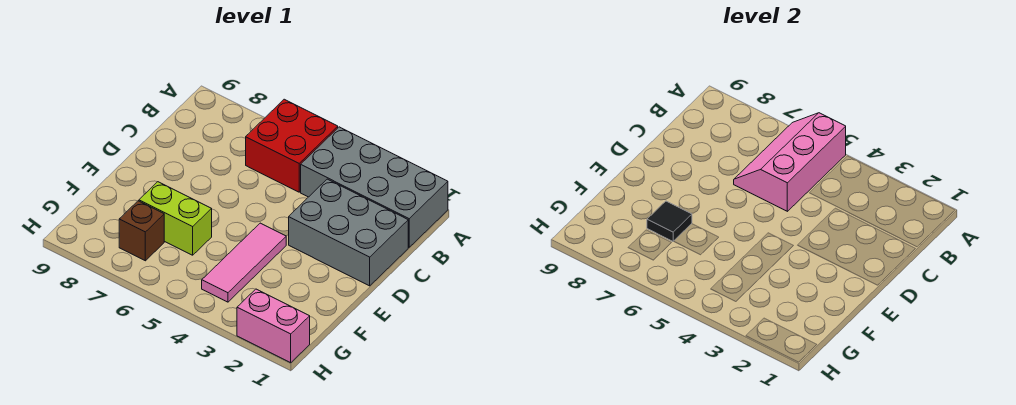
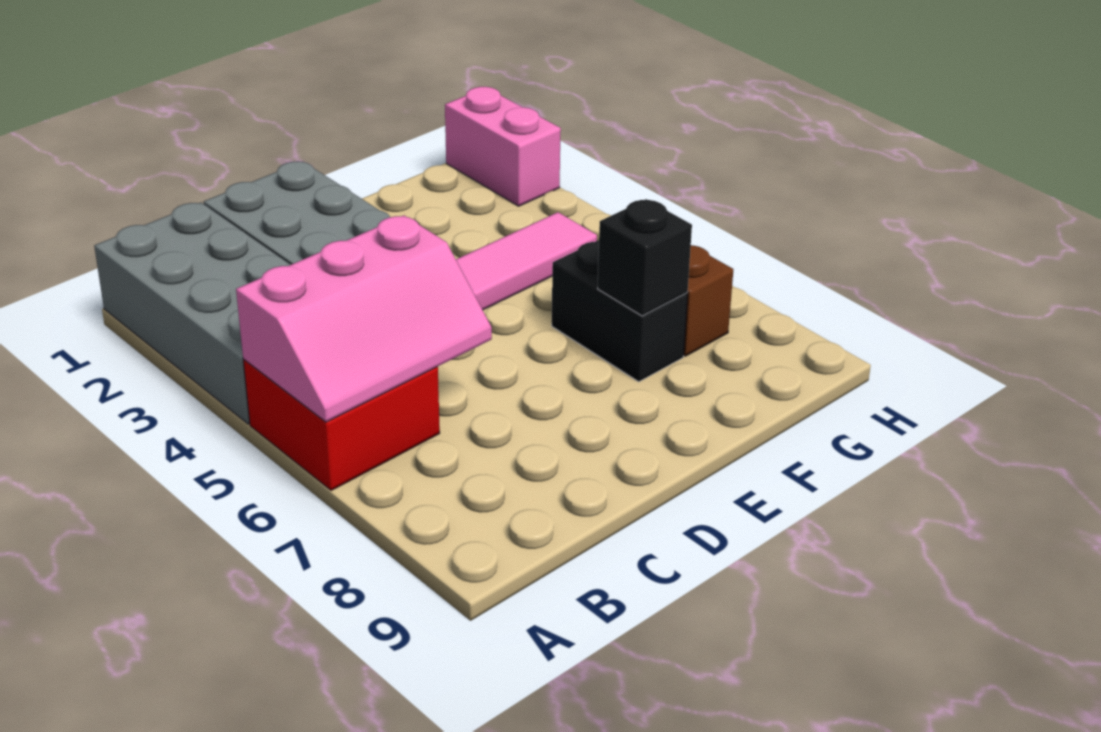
lime brick F6:F7 level 1 -> black brick F6:F7 level 1
black tile F7 level 2 -> black brick F7 level 2

